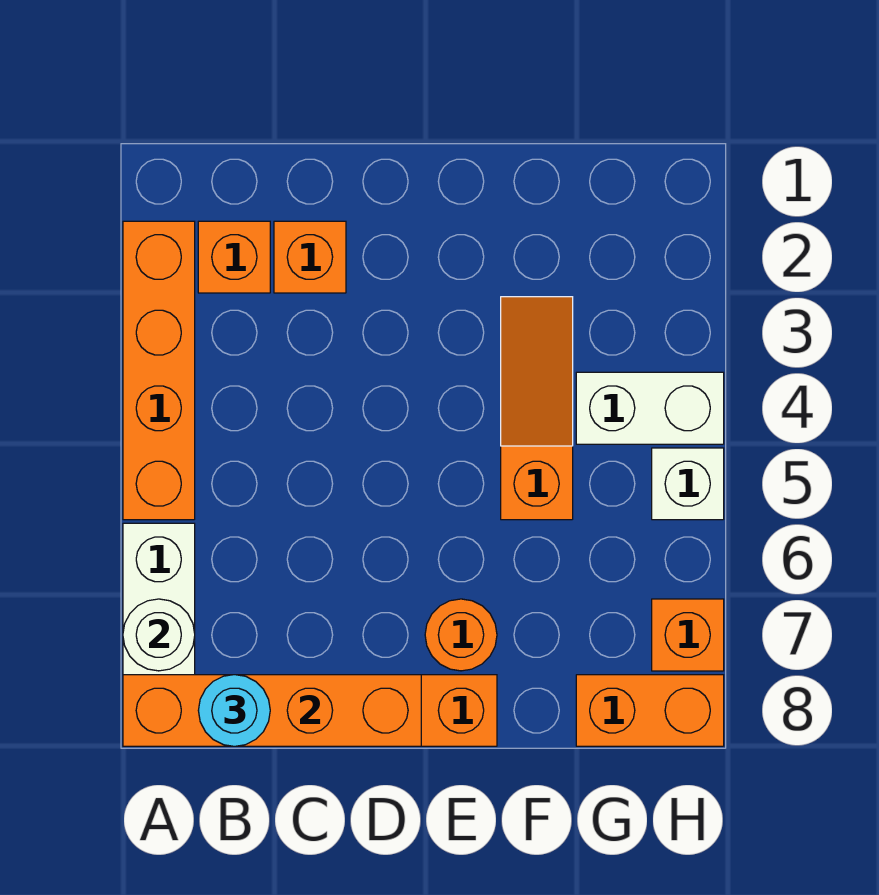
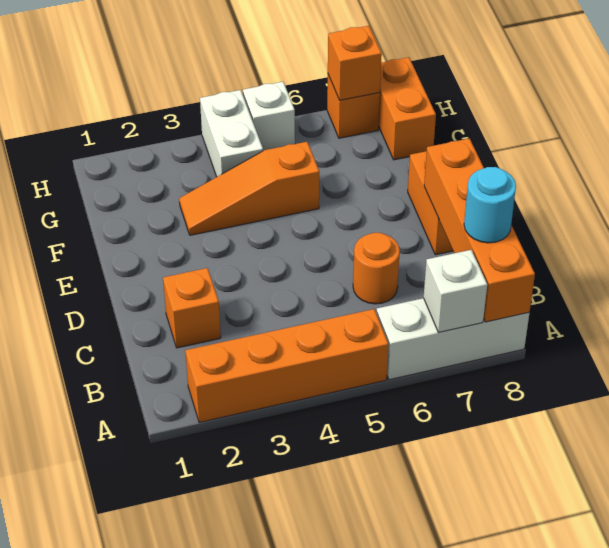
white round brick A7 level 2 -> white brick A7 level 2
orange brick B2 level 1 -> orange brick H7 level 2
orange round brick E7 level 1 -> orange round brick C6 level 1

